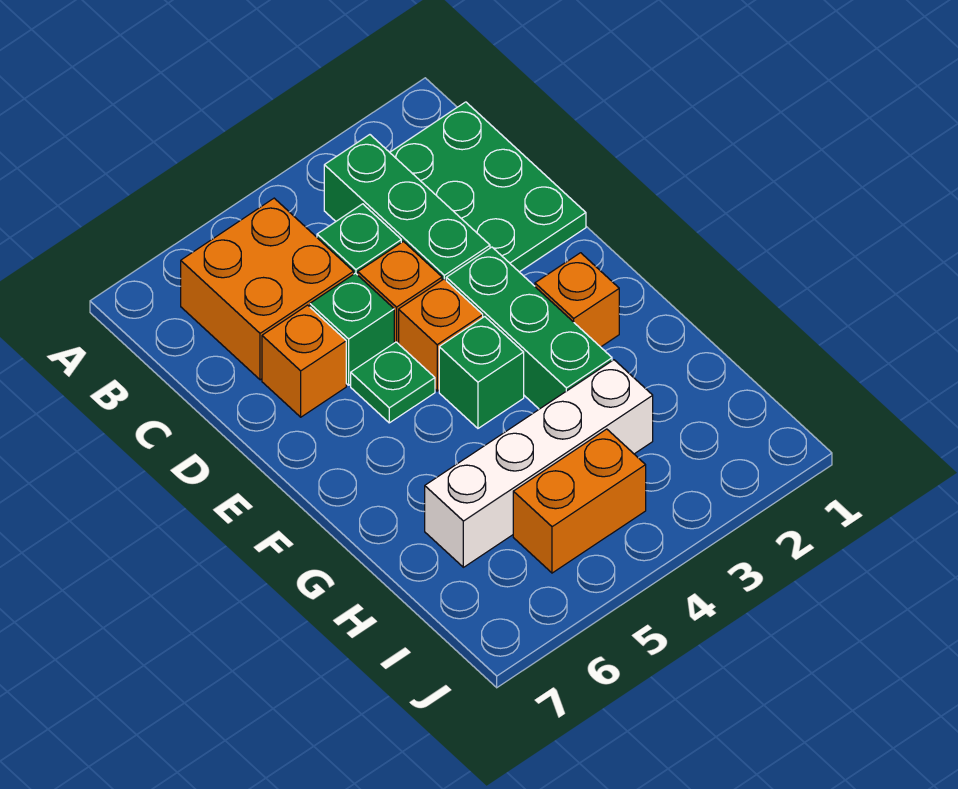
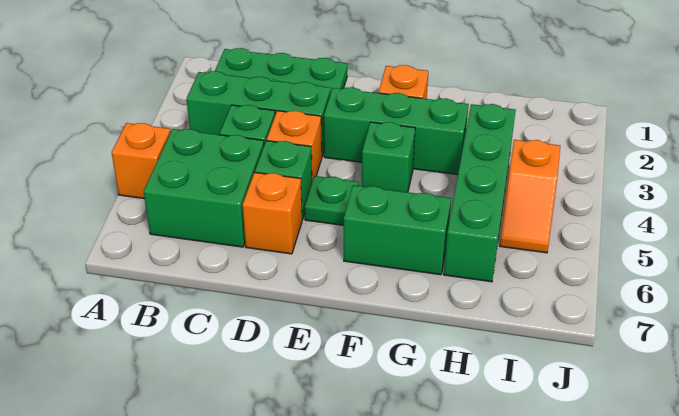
orange brick B5:C6 level 1 -> green brick B5:C6 level 1
orange brick E4 level 1 -> orange brick A5 level 1
none -> green brick F6:G6 level 1
white brick H3:H6 level 1 -> green brick H3:H6 level 1
orange brick I4:I5 level 1 -> orange slope I4:I5 level 1 top 4

